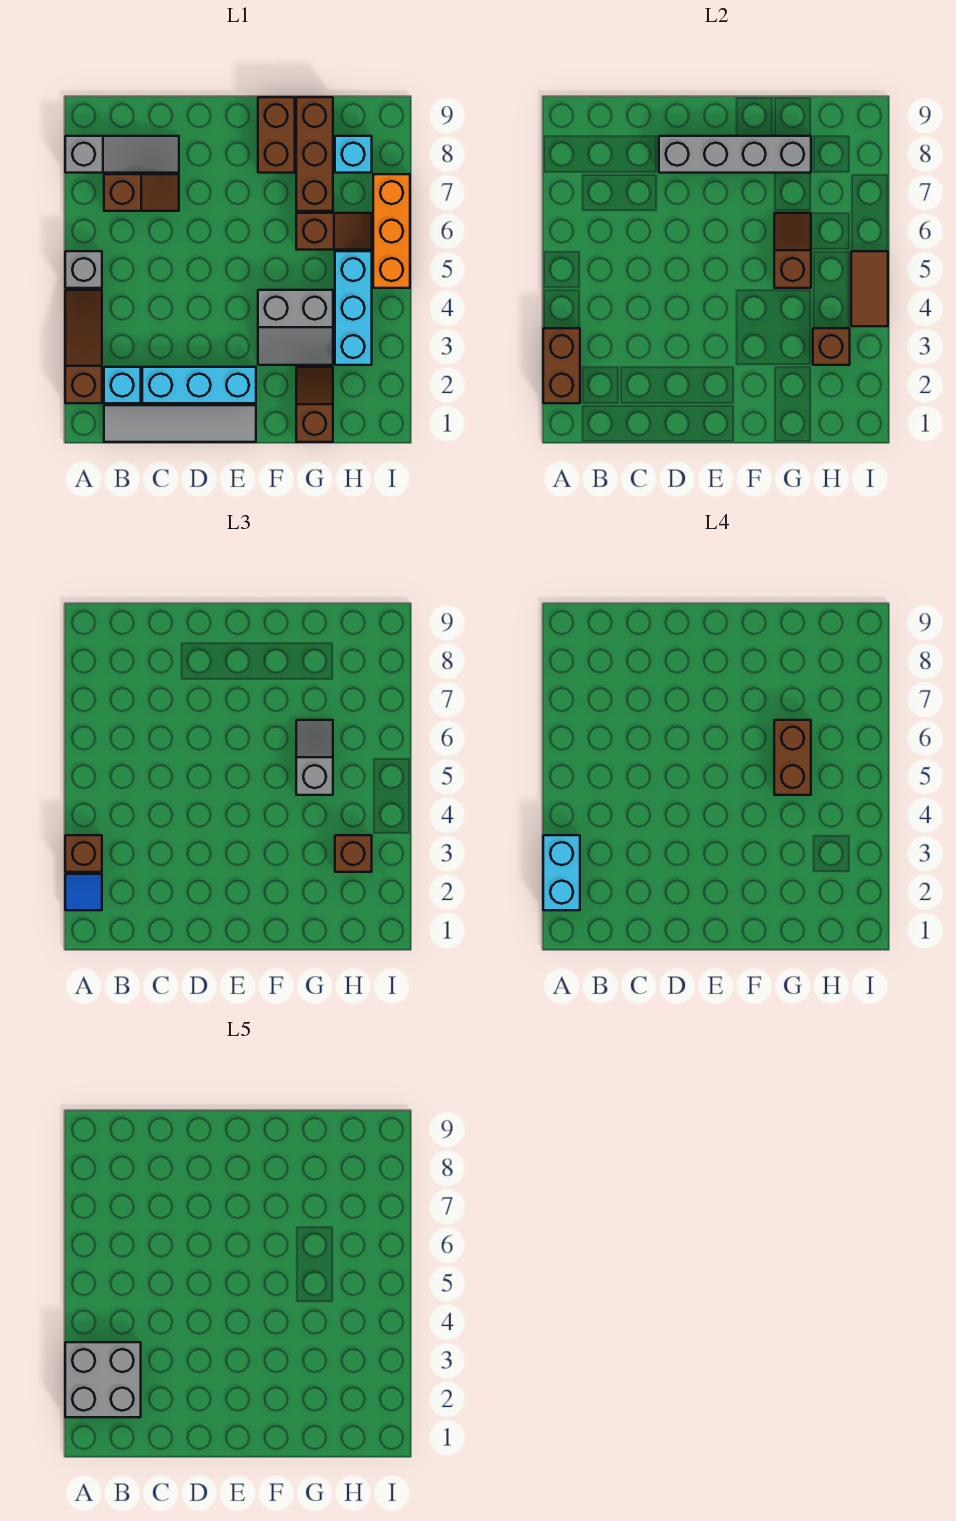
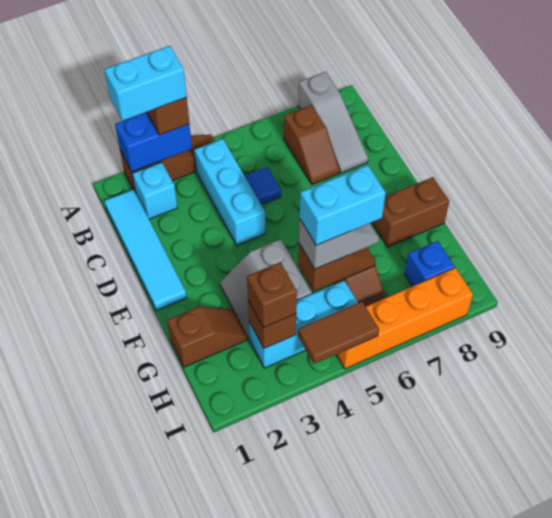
brown brick A2:A3 level 2 -> blue brick A2:A3 level 2
blue tile A2 level 3 -> blue tile C5 level 1
grey brick A2:B3 level 5 -> none
grey brick A5 level 1 -> none
grey tile B1:E1 level 1 -> cyan tile B1:E1 level 1
cyan brick C2:E2 level 1 -> cyan brick B4:D4 level 1
grey brick D8:G8 level 2 -> none
brown brick G5:G6 level 4 -> cyan brick G5:G6 level 4
brown brick G7:G9 level 1 -> none
cyan brick H8 level 1 -> blue brick H8 level 1
orange brick I5:I7 level 1 -> orange brick I5:I8 level 1

